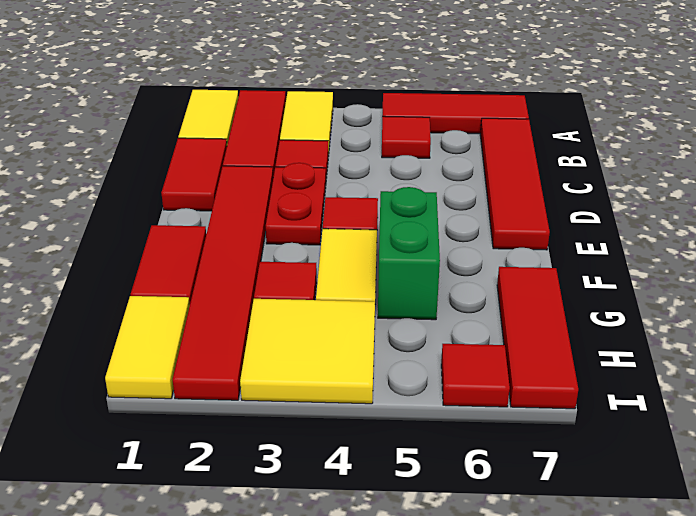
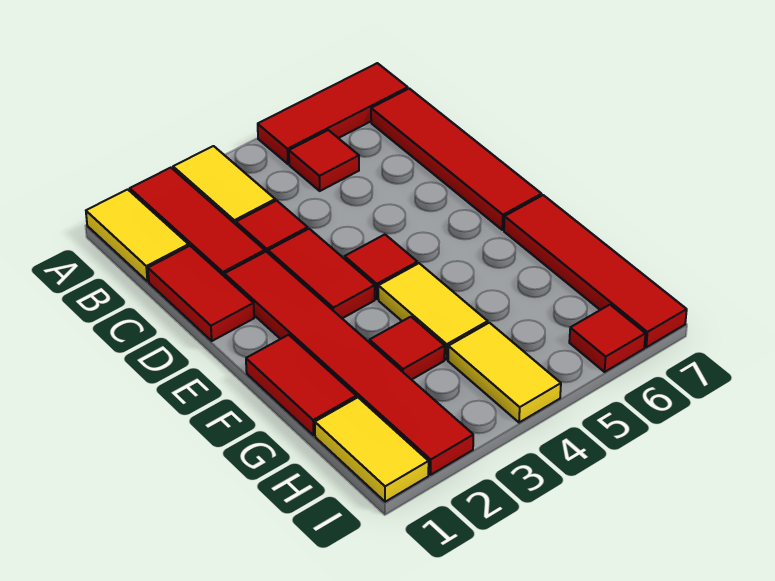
red plate D3:E3 level 1 -> red tile D3:E3 level 1
green brick F5:G5 level 1 -> none
red tile G7:I7 level 1 -> red tile F7:I7 level 1
yellow tile H3:I4 level 1 -> yellow tile H4:I4 level 1

